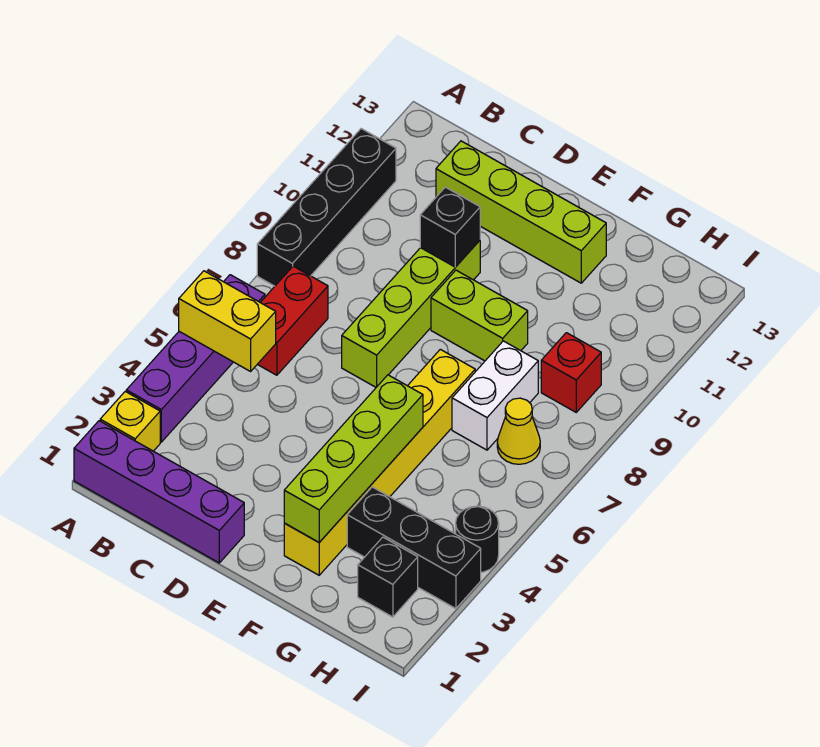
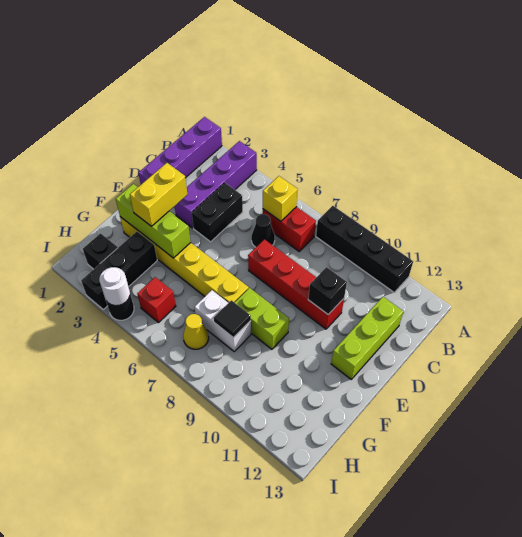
yellow brick A2 level 1 -> yellow brick B6 level 2
purple brick A3:A6 level 1 -> purple brick A3:D3 level 1
yellow brick A5:B5 level 2 -> yellow brick E3:F3 level 3
none -> black brick C4:D4 level 1
none -> black cone C6 level 1
lime brick C12:F12 level 1 -> lime brick C12:E12 level 1
lime brick D7:D10 level 1 -> red brick D7:D10 level 1
lime brick E9:F9 level 1 -> lime brick F8:F9 level 1
lime brick F2:F5 level 2 -> lime brick F2:F4 level 2
none -> black tile G8 level 2
red brick H9 level 1 -> red brick H5 level 1
none -> white round brick I4 level 2

